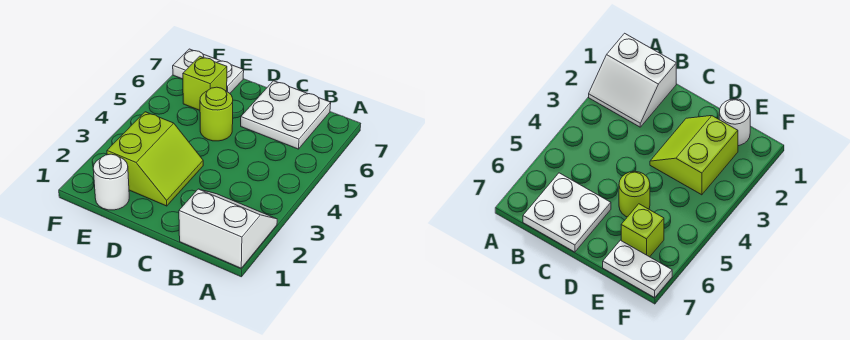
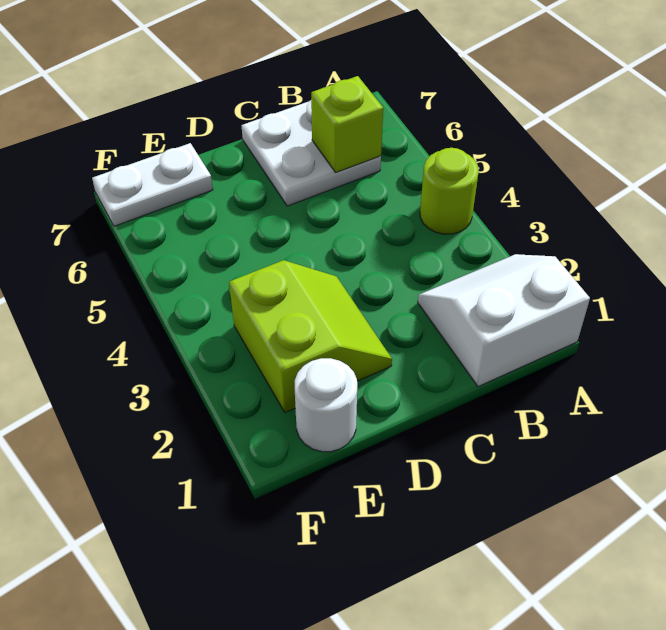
lime round brick D5 level 1 -> lime round brick A4 level 1
lime brick E6 level 1 -> lime brick B6 level 2

